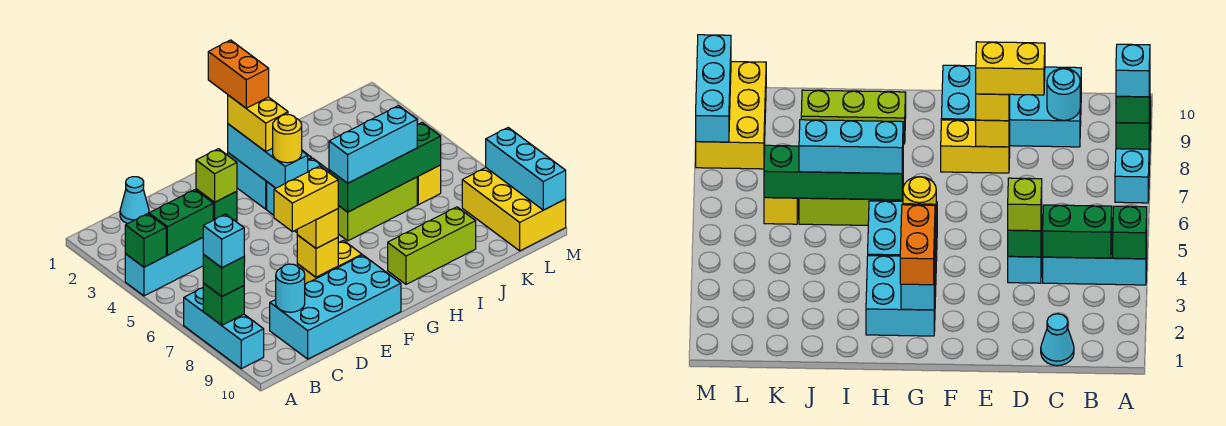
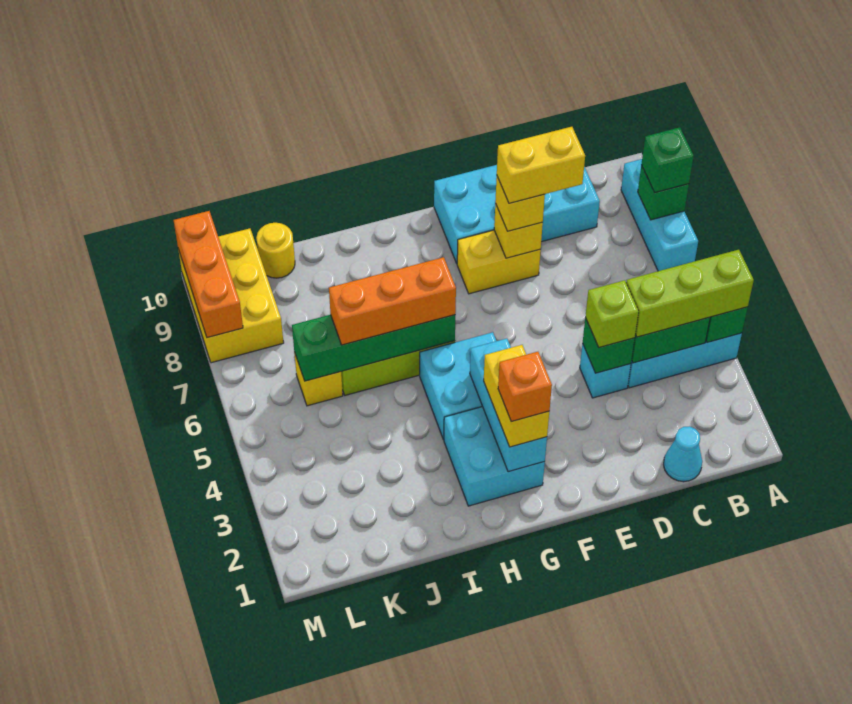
cyan brick A8 level 4 -> none
cyan round brick C9 level 2 -> none
orange brick G1:G2 level 4 -> orange brick G2 level 4
yellow round brick G4 level 3 -> yellow round brick K10 level 1
cyan brick H6:J6 level 3 -> orange brick H6:J6 level 3
lime brick H9:J9 level 1 -> lime brick A4:C4 level 3
cyan brick M8:M10 level 2 -> orange brick M8:M10 level 2

